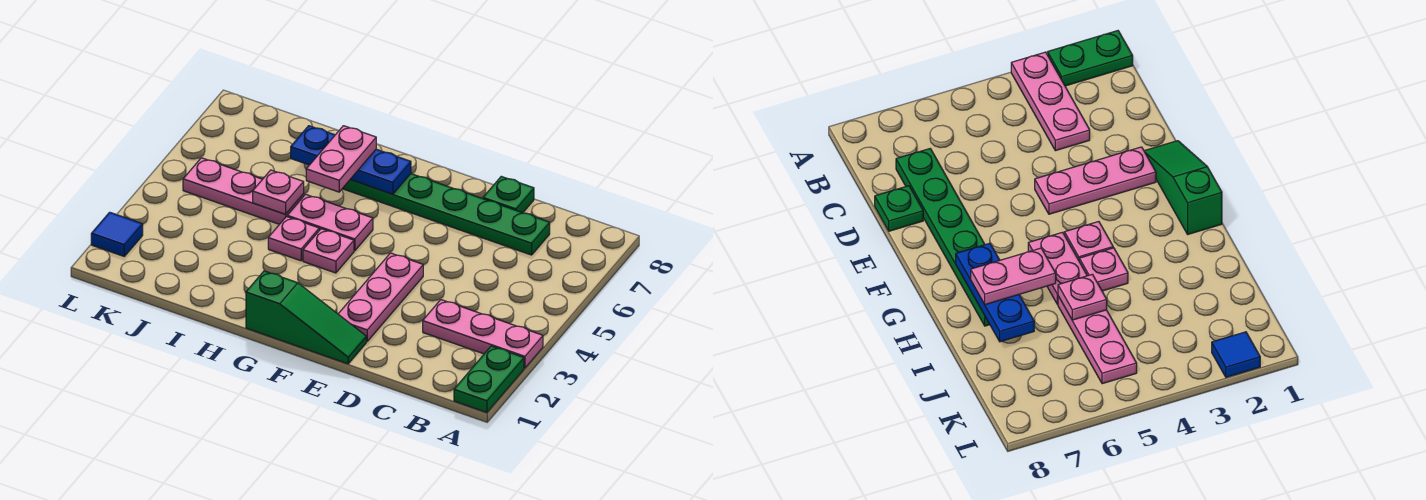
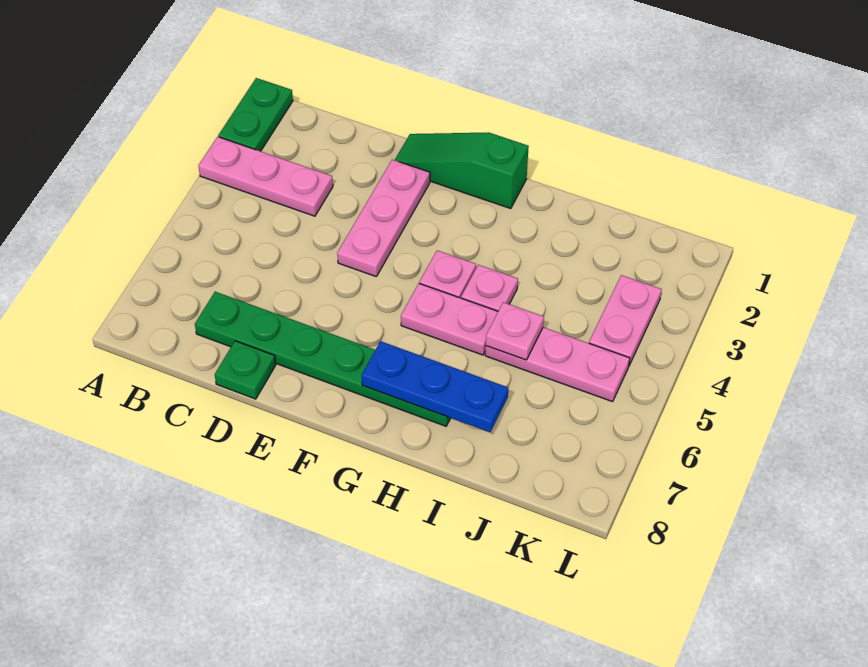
pink plate H6:H7 level 3 -> pink plate K3:K4 level 1
blue tile L2 level 1 -> none

